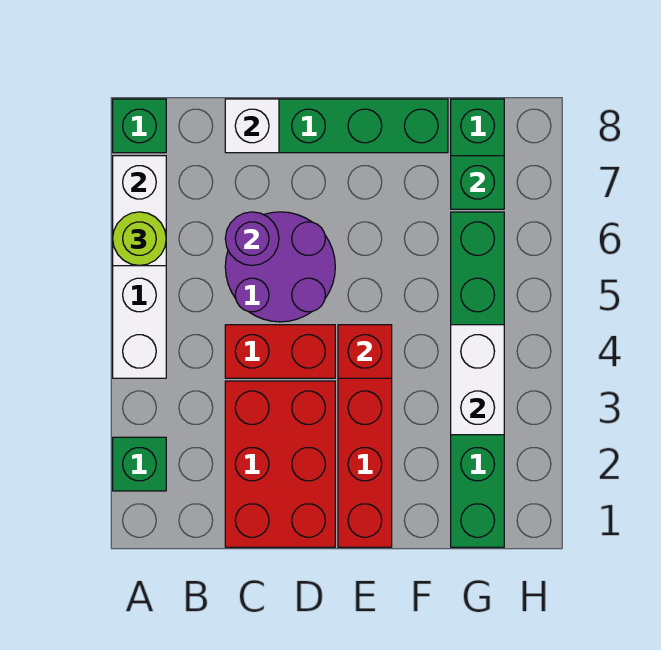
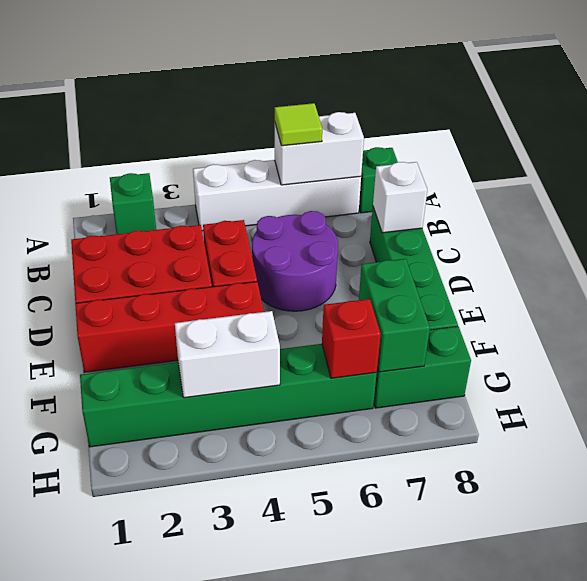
lime round brick A6 level 3 -> lime tile A6 level 3
purple round brick C6 level 2 -> none
red brick E4 level 2 -> red brick G6 level 2
green brick G7 level 2 -> green brick F7:G7 level 2

